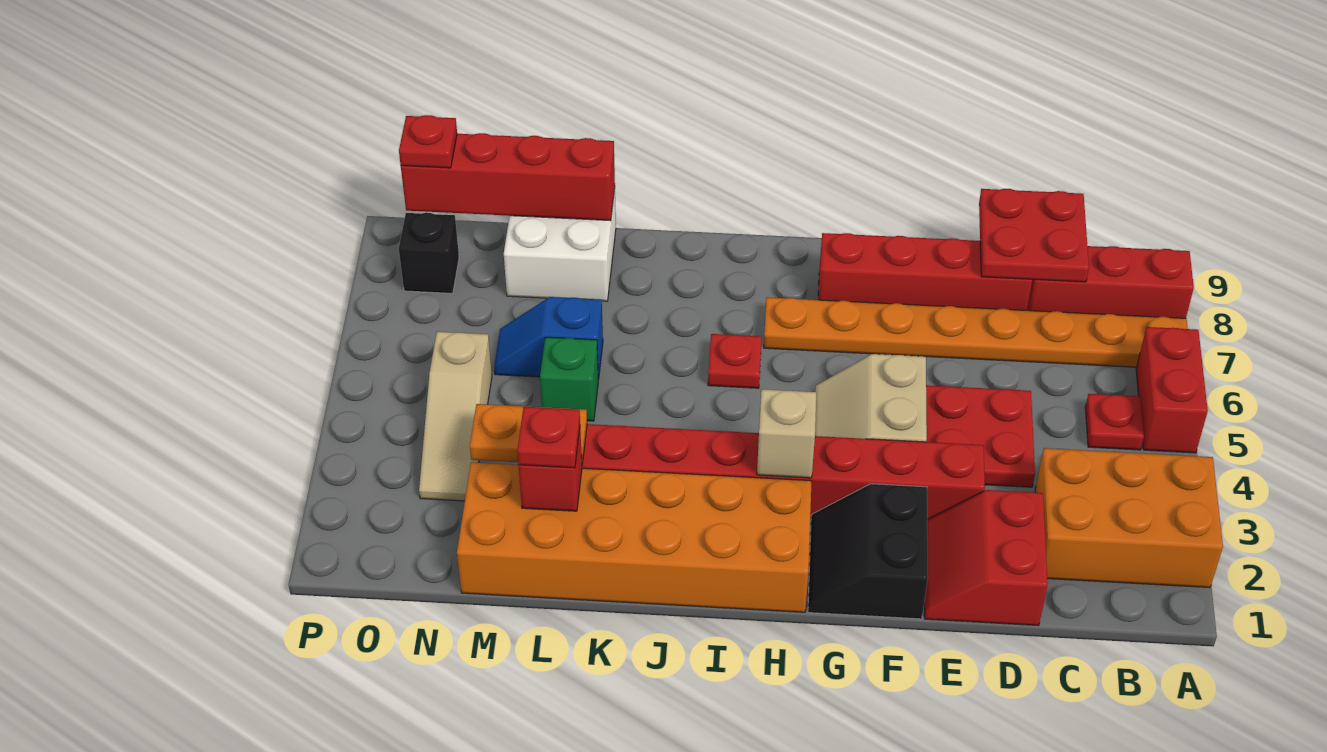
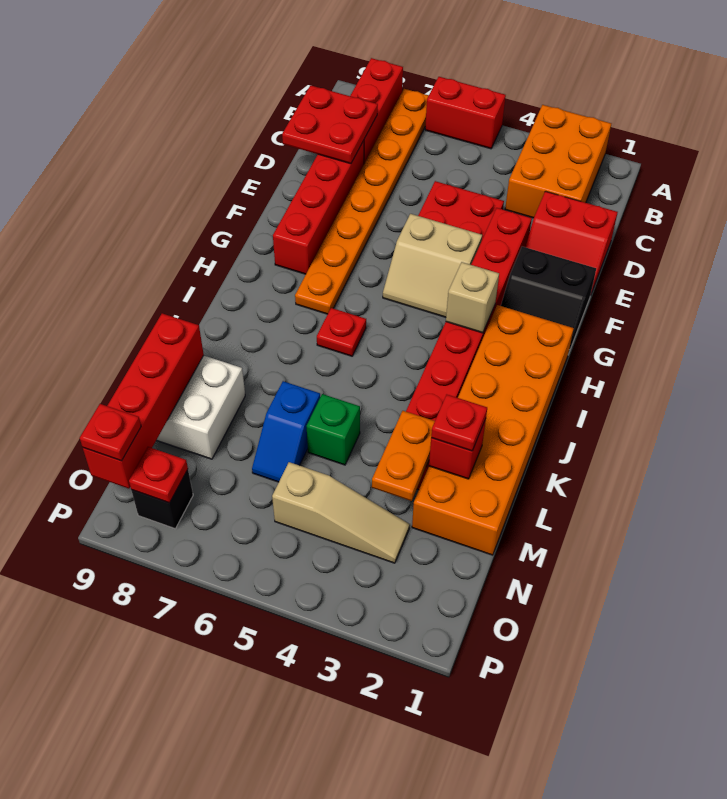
red plate B5 level 1 -> red plate O8 level 2

